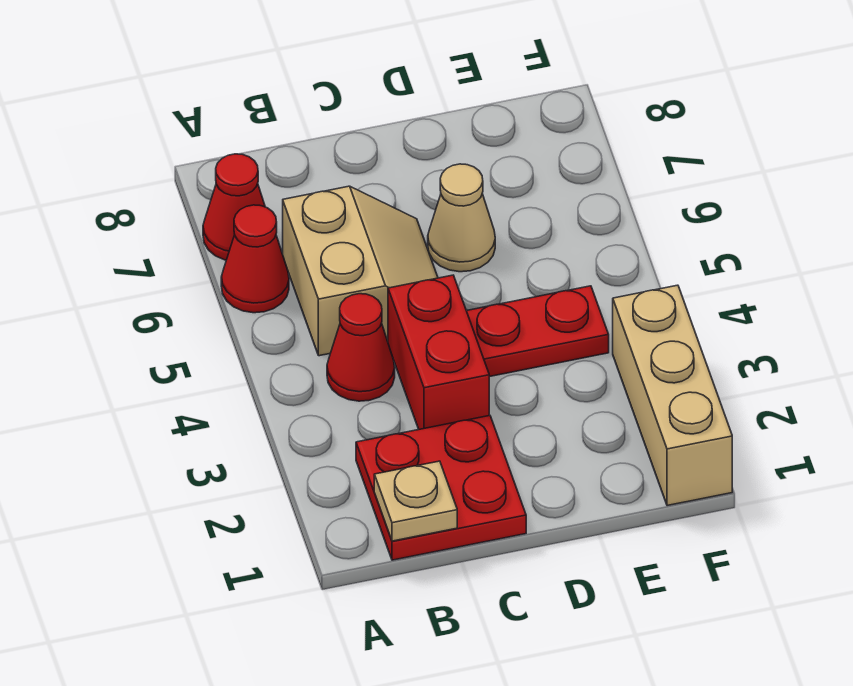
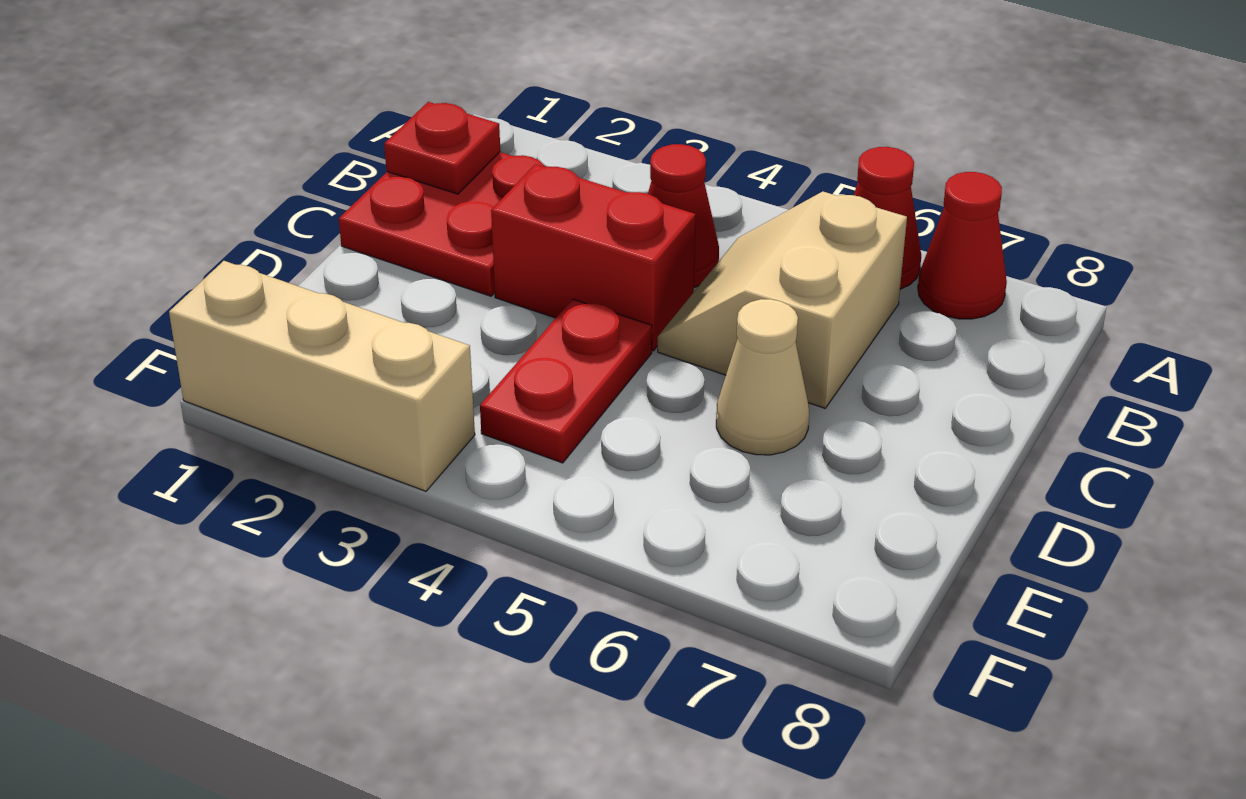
tan plate B1 level 2 -> red plate B1 level 2
tan slope B5:C6 level 1 top B -> tan slope B5:C6 level 1 top 6

